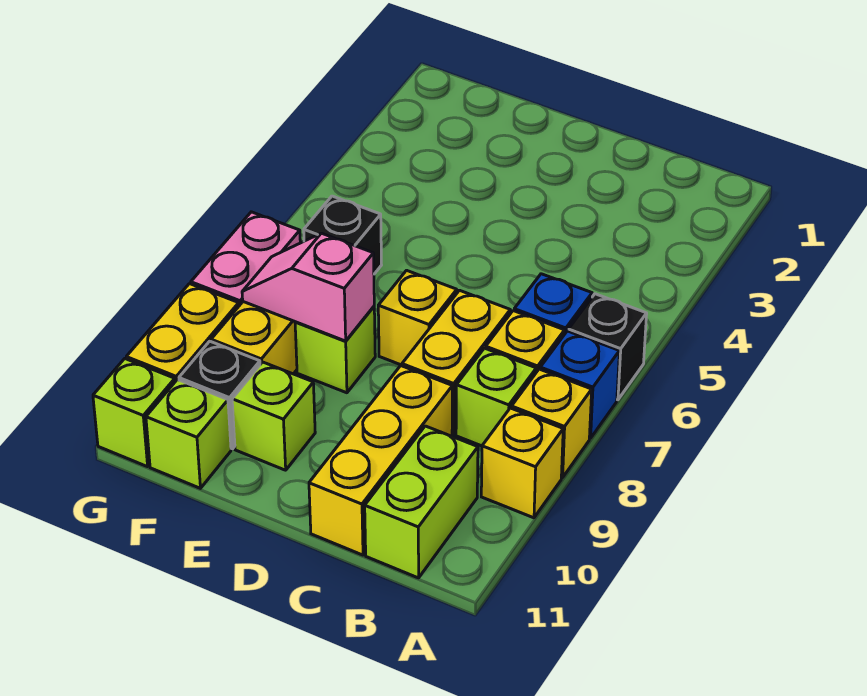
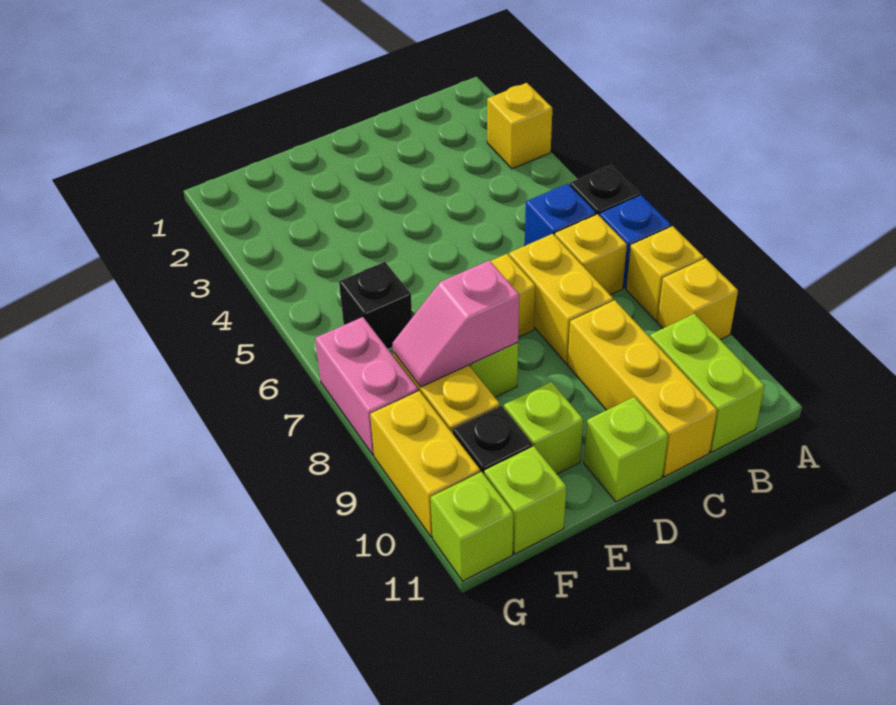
none -> yellow brick A3 level 1
lime brick B8 level 1 -> lime brick D11 level 1

